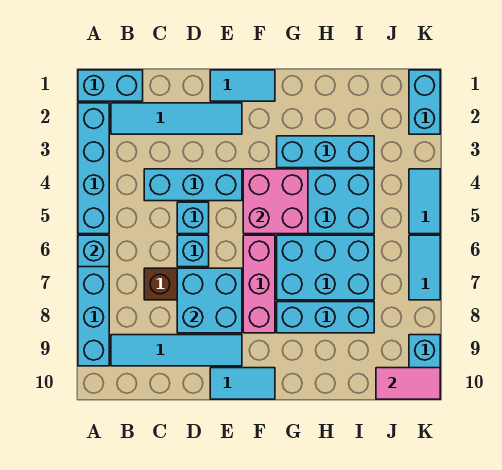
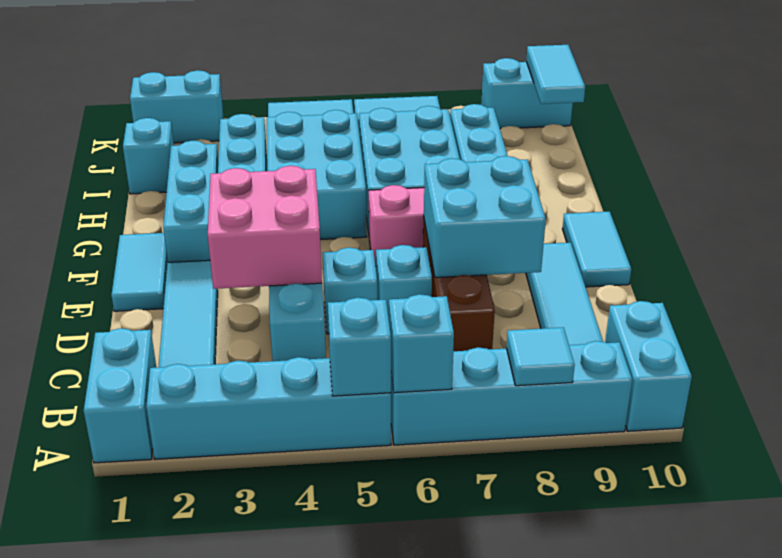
none -> cyan brick A5 level 2
none -> cyan tile A8 level 2
none -> cyan brick A10:B10 level 1
none -> cyan brick F2:H2 level 1
pink brick F4:G5 level 2 -> pink brick D3:E4 level 2
none -> cyan brick I1 level 1
pink tile J10:K10 level 2 -> cyan tile J10:K10 level 2

